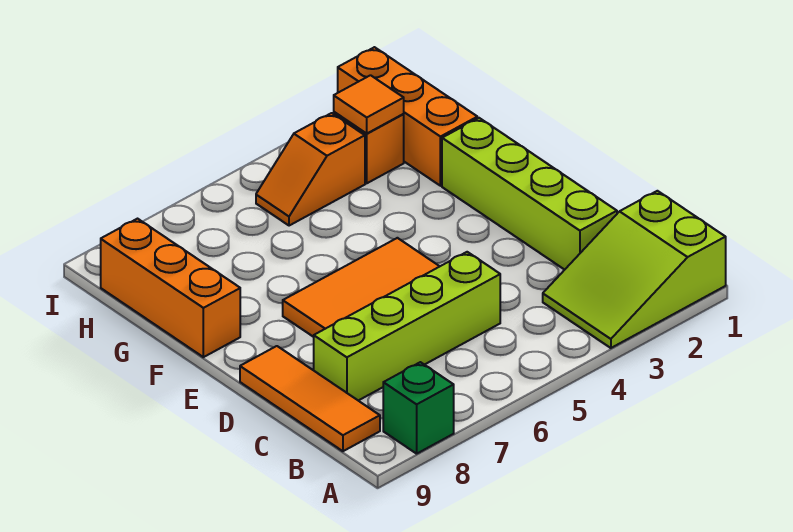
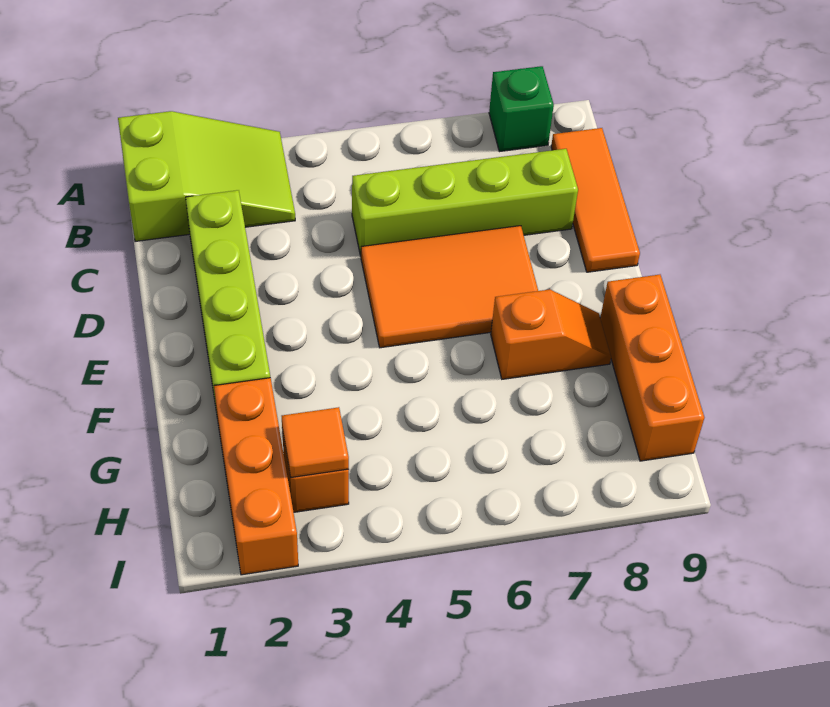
orange slope H4:H5 level 1 top 4 -> orange slope F7:F8 level 1 top 7

